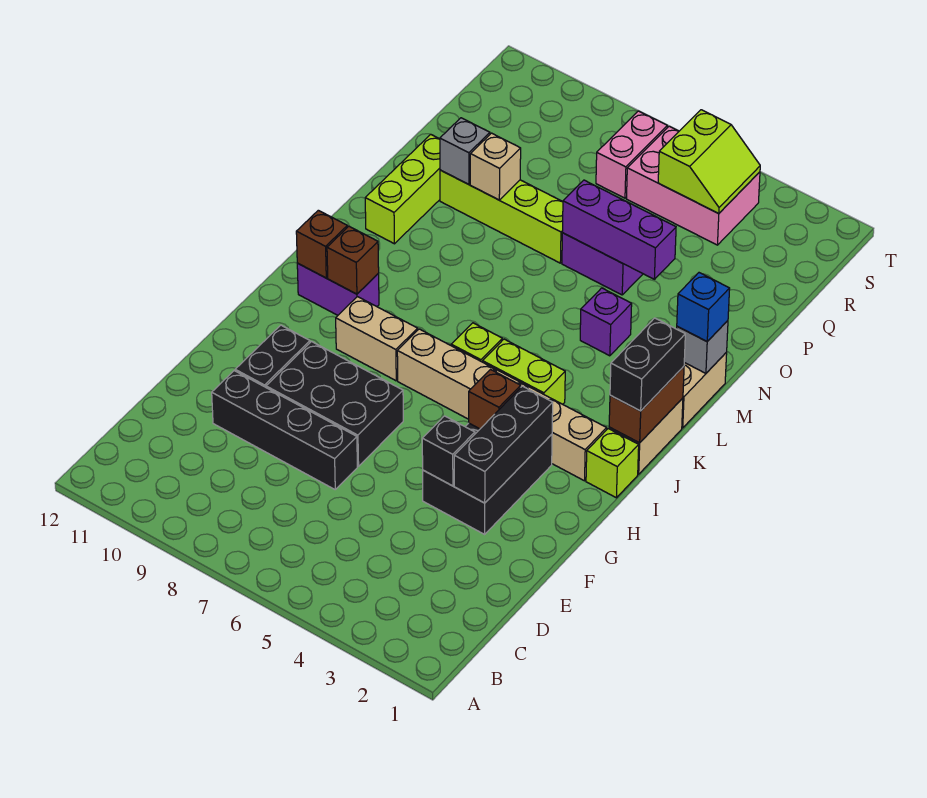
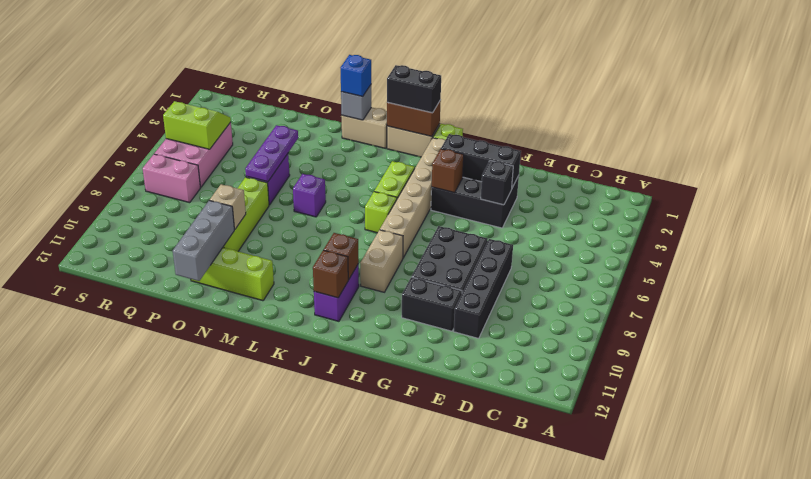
purple brick M4 level 1 -> purple brick M6 level 1
purple brick O4:O6 level 2 -> purple plate O4:O6 level 2
grey brick O10 level 2 -> grey brick O10:O12 level 2

